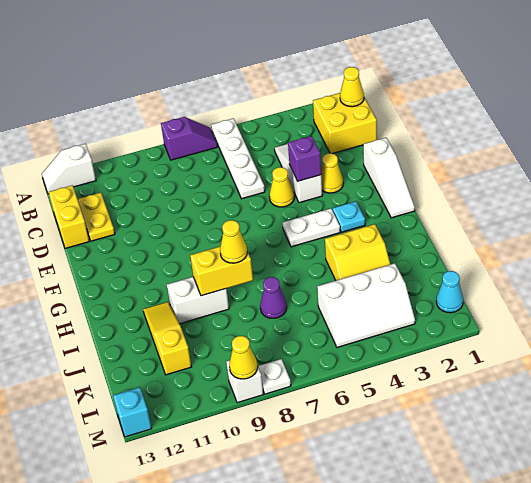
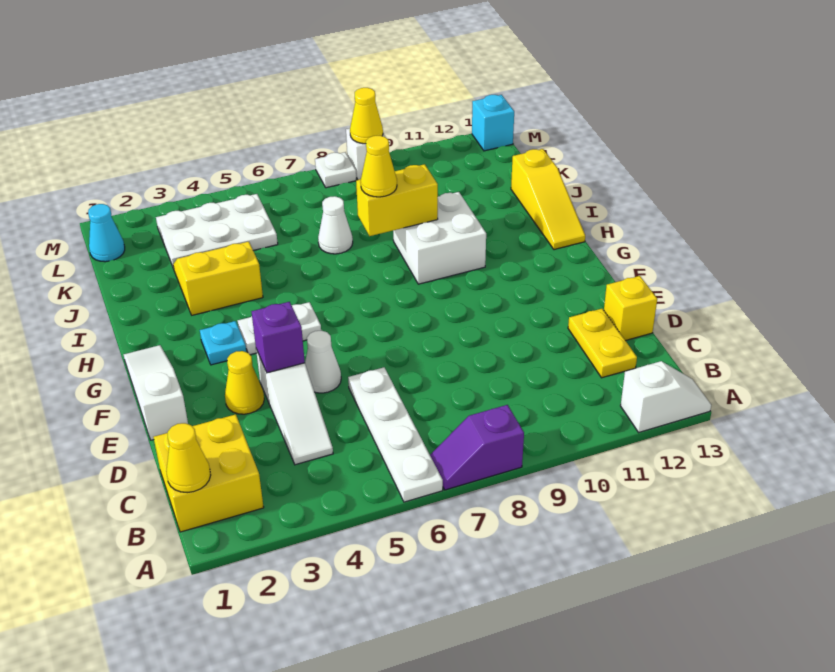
yellow brick C13:D13 level 1 -> yellow brick D13 level 1
yellow cone E5 level 1 -> white cone E5 level 1
white brick I9:I10 level 1 -> white brick H9:I10 level 1
yellow slope I11:K11 level 1 top K -> yellow slope H13:J13 level 1 top J
purple cone J7 level 1 -> white cone J7 level 1
white slope K3:L5 level 1 top K -> white plate K3:L5 level 1

